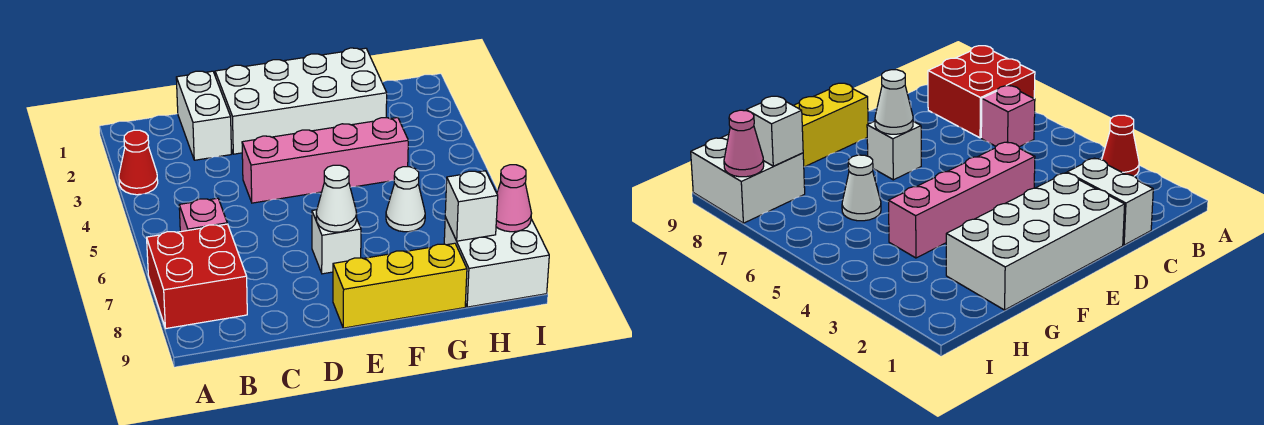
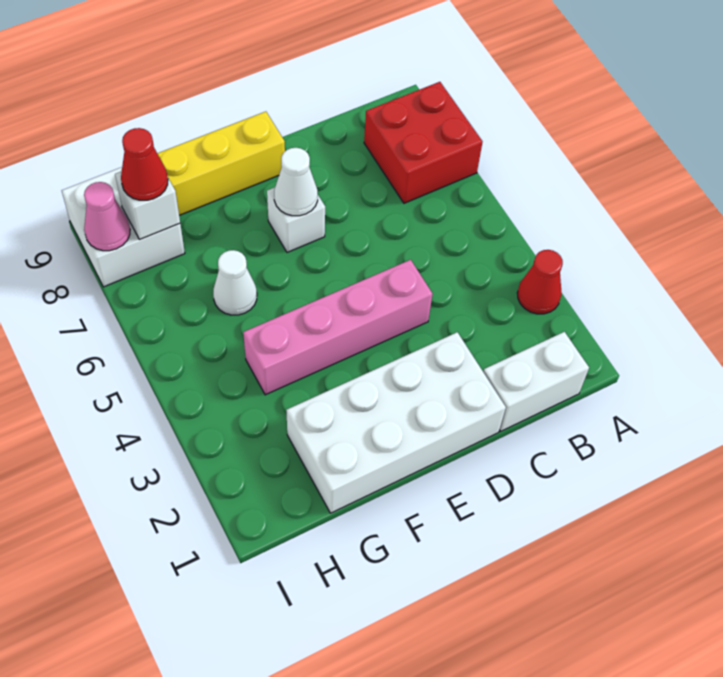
pink brick B6 level 1 -> none
white brick C1:C2 level 1 -> white brick B1:C1 level 1
none -> red cone H8 level 3

